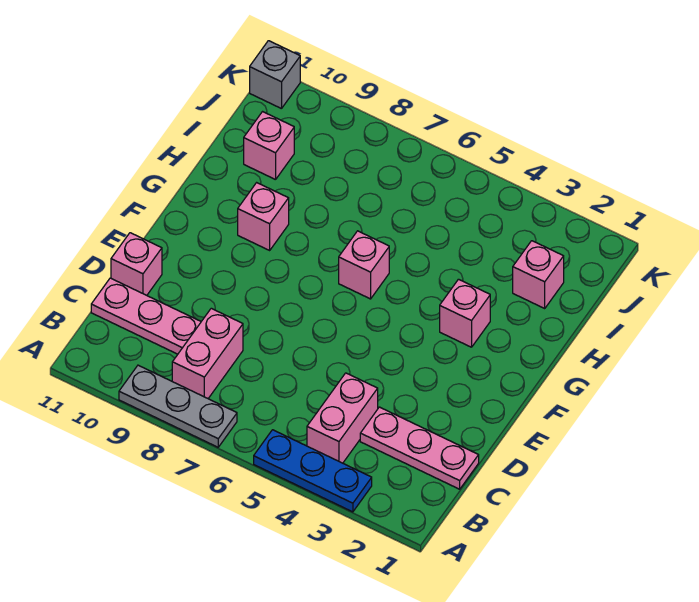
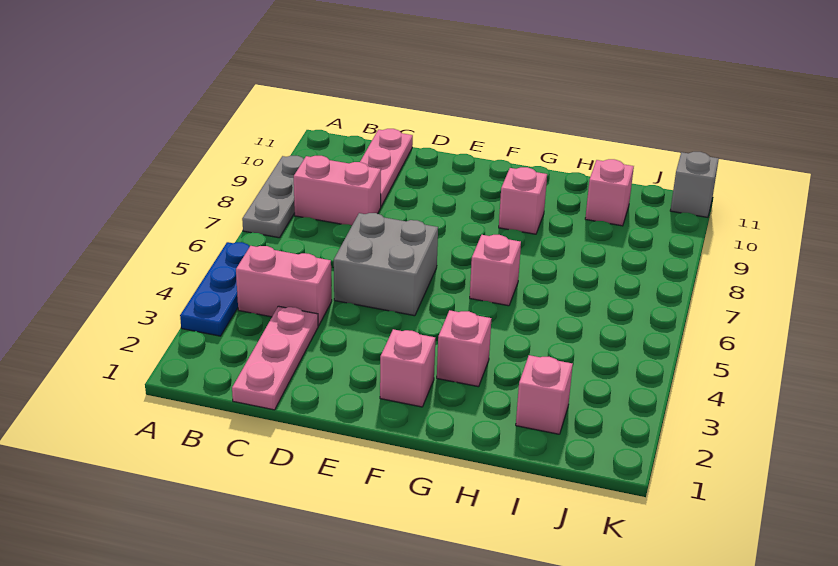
none -> grey brick D5:E6 level 1
pink brick D11 level 1 -> pink brick F2 level 1

